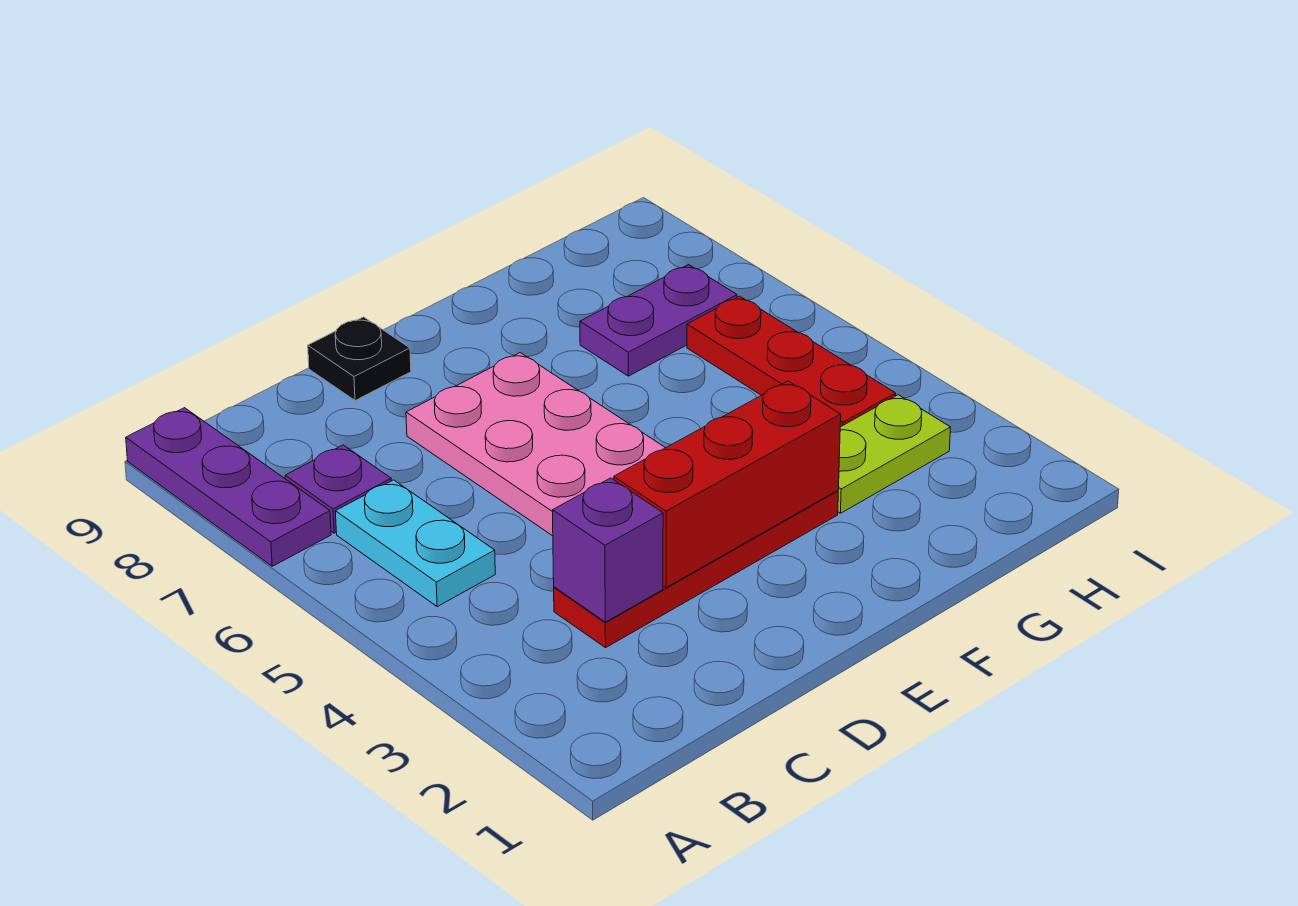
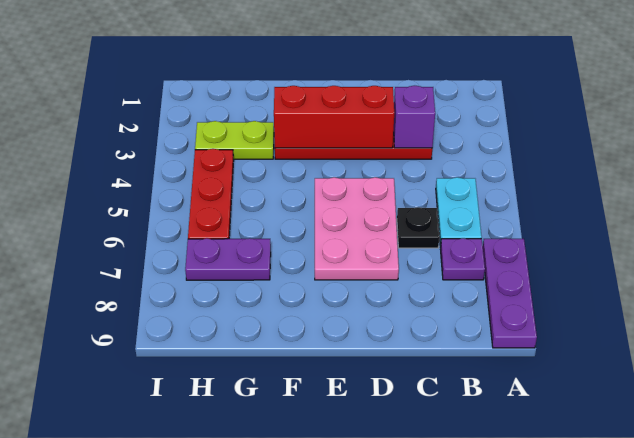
black plate D9 level 1 -> black plate C6 level 1

